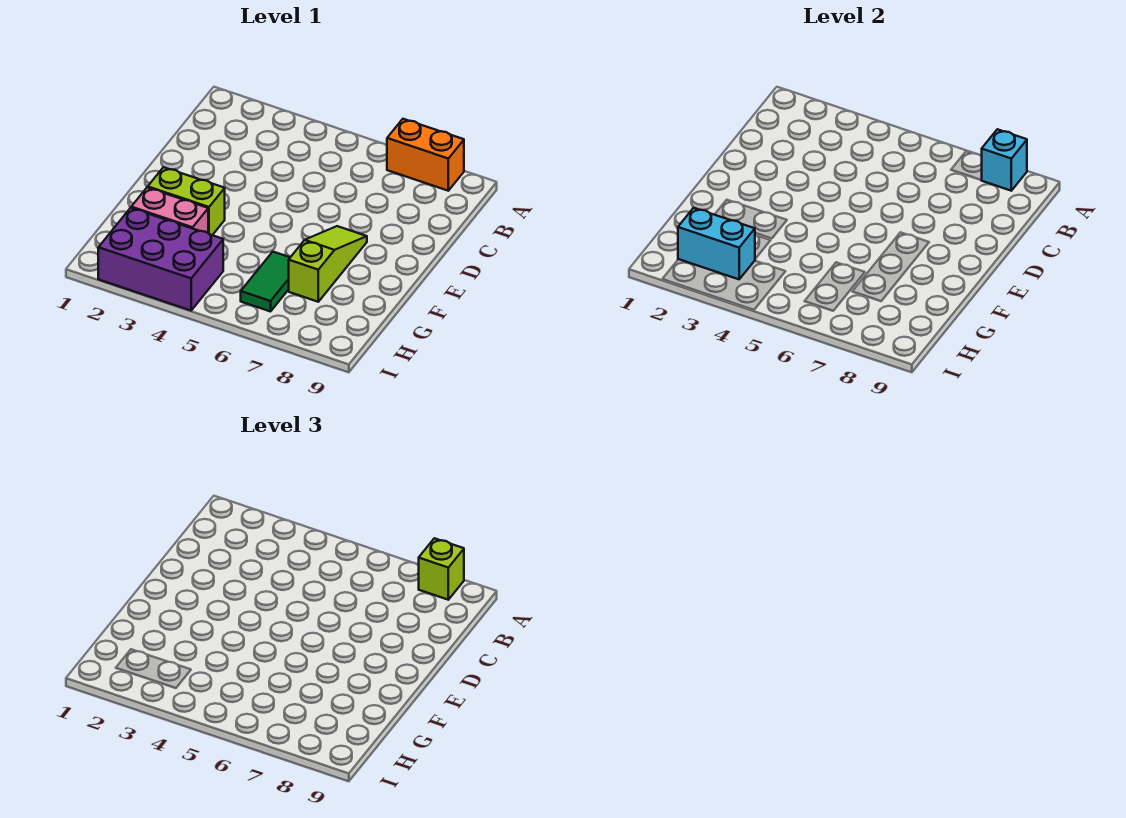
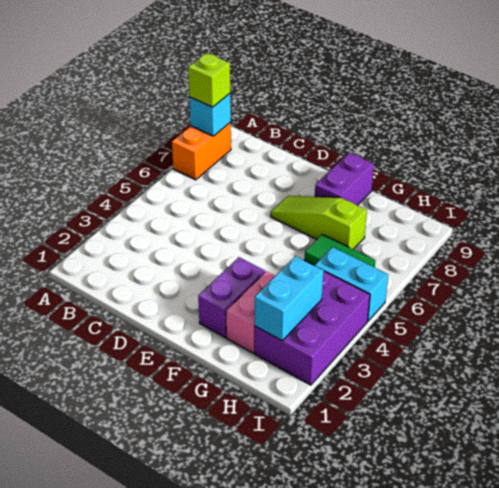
lime brick F2:F3 level 1 -> purple brick F2:F3 level 1
none -> purple brick F8:F9 level 1
none -> cyan brick H5:I5 level 1

